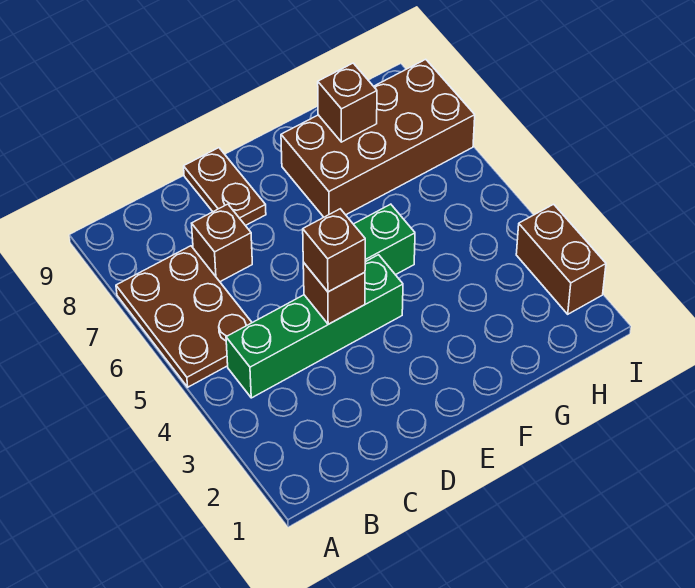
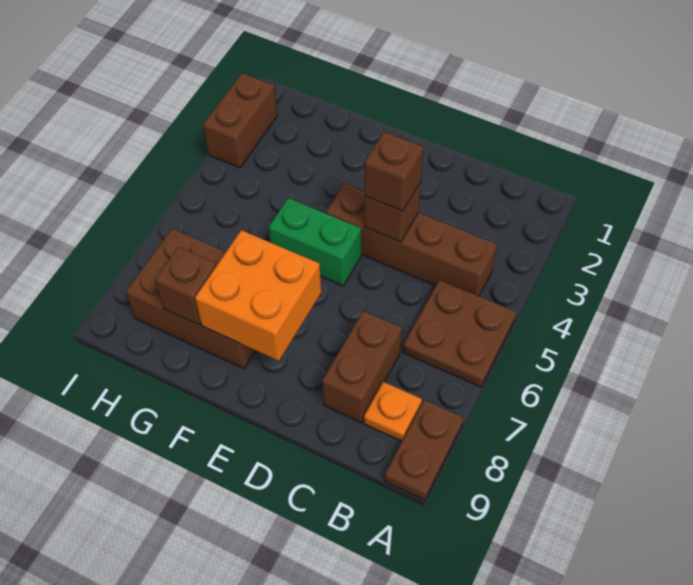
brown plate A5:B7 level 1 -> brown plate A5:B6 level 1
green brick B4:E4 level 1 -> brown brick B4:E4 level 1
none -> orange plate B8 level 1
brown brick C7 level 1 -> brown brick C7:C8 level 1
brown plate D8:D9 level 1 -> brown plate A8:A9 level 1
none -> orange brick E7:F8 level 2
brown brick F7:I8 level 1 -> brown brick F7:H8 level 1

